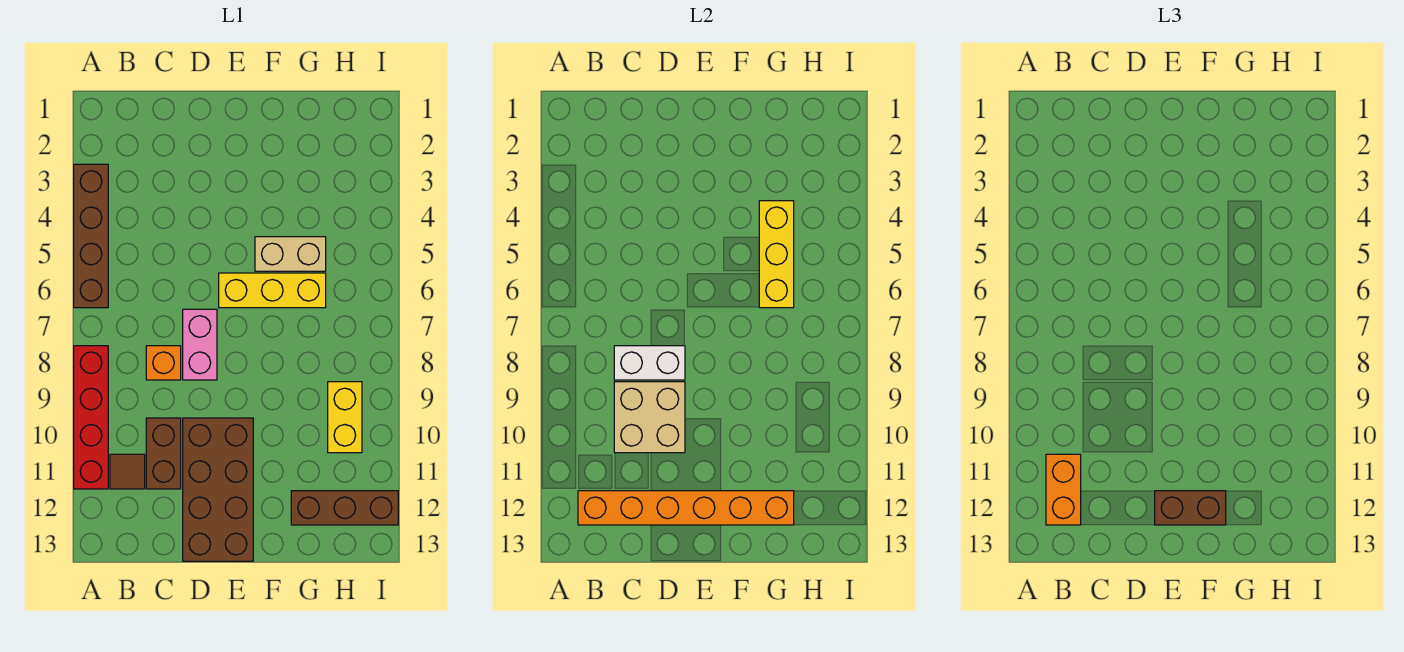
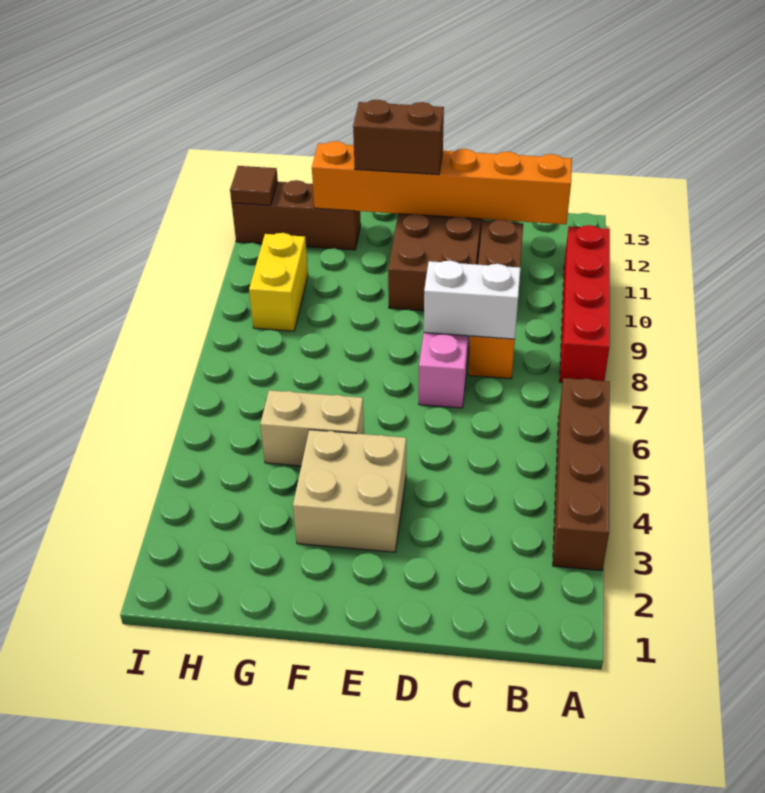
brown tile B11 level 1 -> brown tile I12 level 2
orange brick B11:B12 level 3 -> none
tan brick C9:D10 level 2 -> tan brick E3:F4 level 1
yellow brick E6:G6 level 1 -> none
yellow brick G4:G6 level 2 -> none

